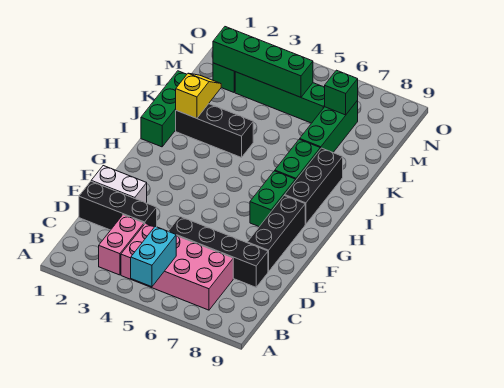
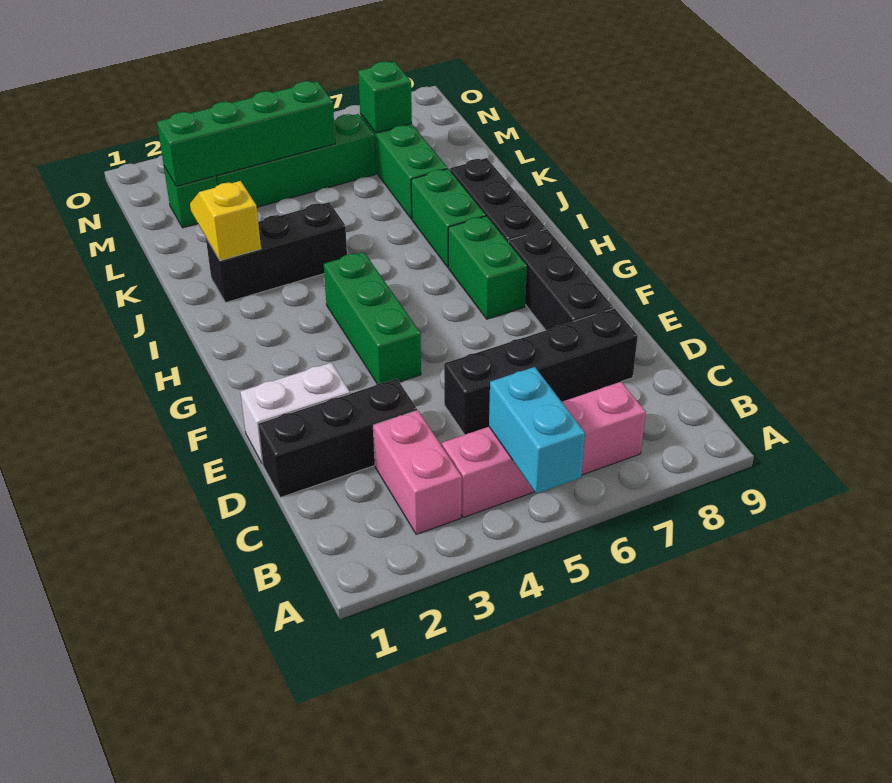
pink brick B4:C7 level 1 -> pink brick B4:B7 level 1
green brick I1:K1 level 1 -> green brick F4:H4 level 1

